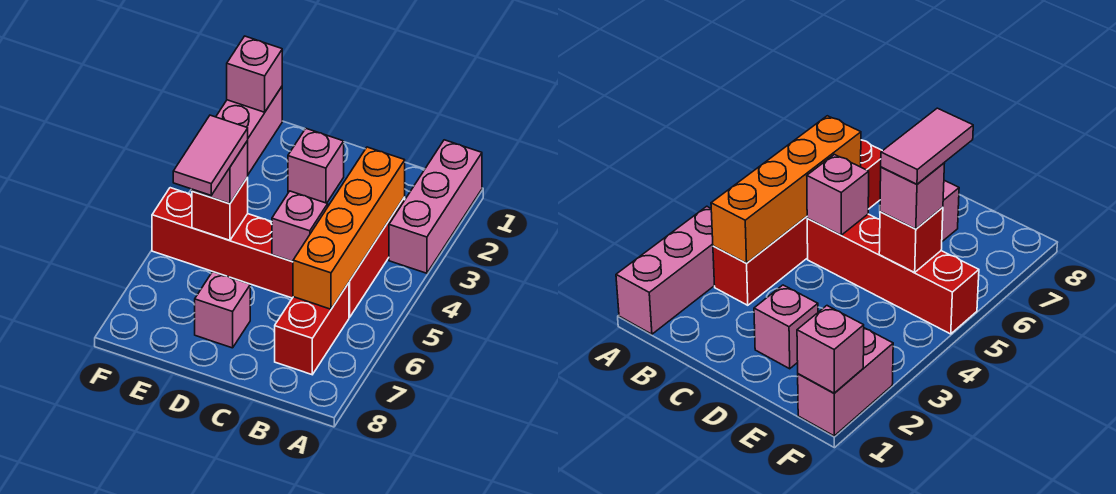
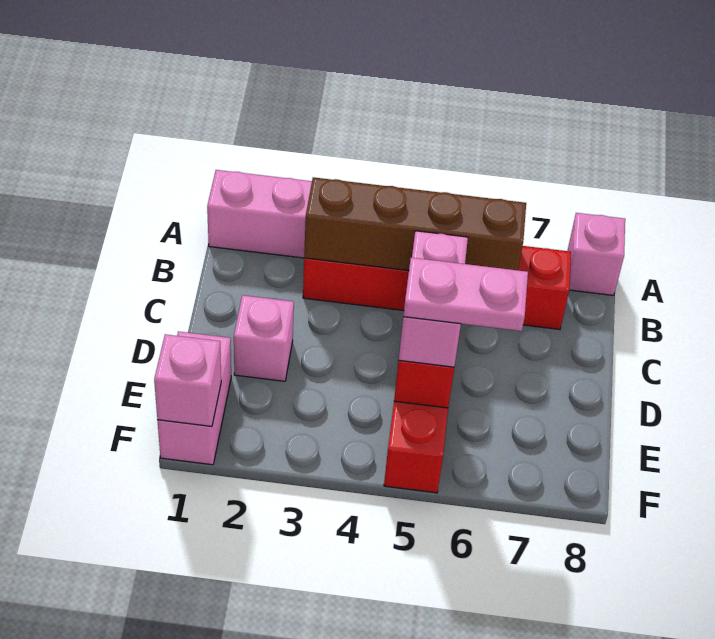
orange brick B3:B6 level 2 -> brown brick B3:B6 level 2
pink brick D7 level 1 -> pink brick A8 level 1
pink tile E5:E6 level 4 -> pink plate E5:E6 level 4
pink brick F1:F2 level 1 -> pink brick E1:F1 level 1

